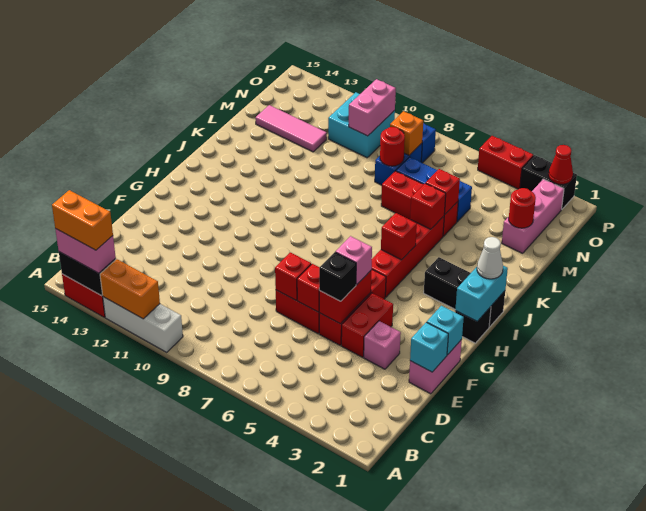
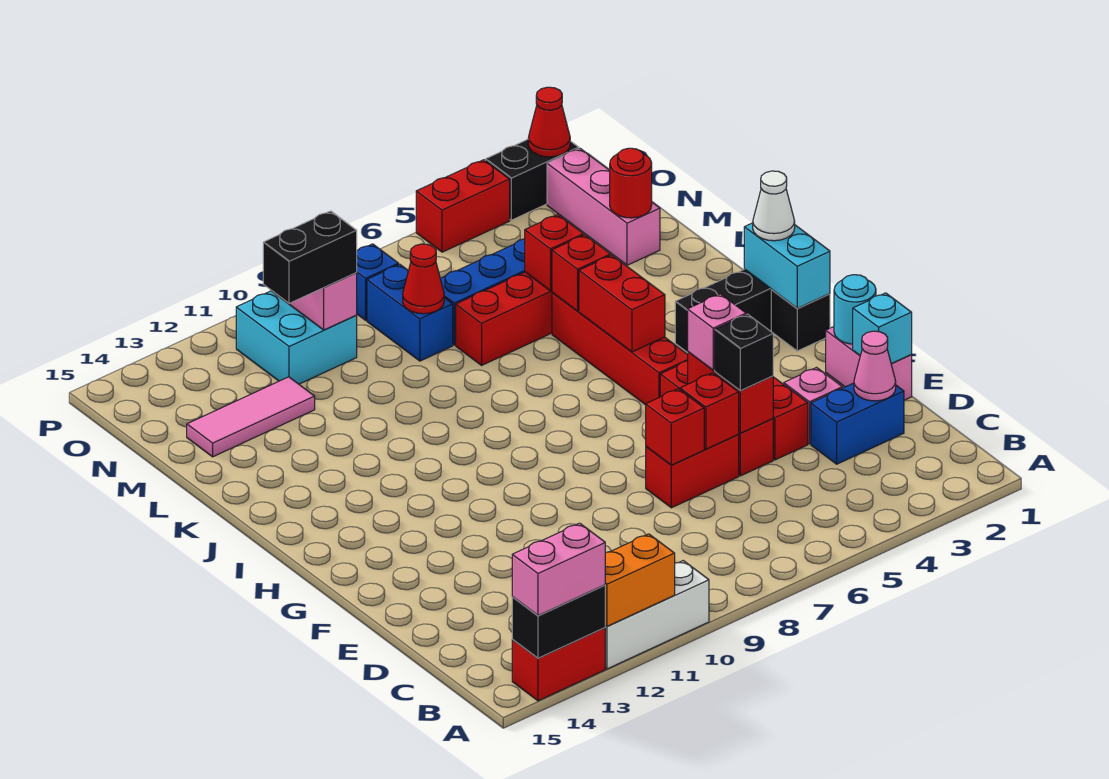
orange brick A13:A14 level 4 -> none
none -> blue brick D2:D3 level 1
none -> pink cone D2 level 2
cyan brick F1 level 2 -> cyan round brick F1 level 2
red brick I5 level 2 -> red brick I5:J5 level 2
red round brick M8 level 2 -> red cone M8 level 2
orange brick N8 level 2 -> none
none -> black brick N10:N11 level 3

